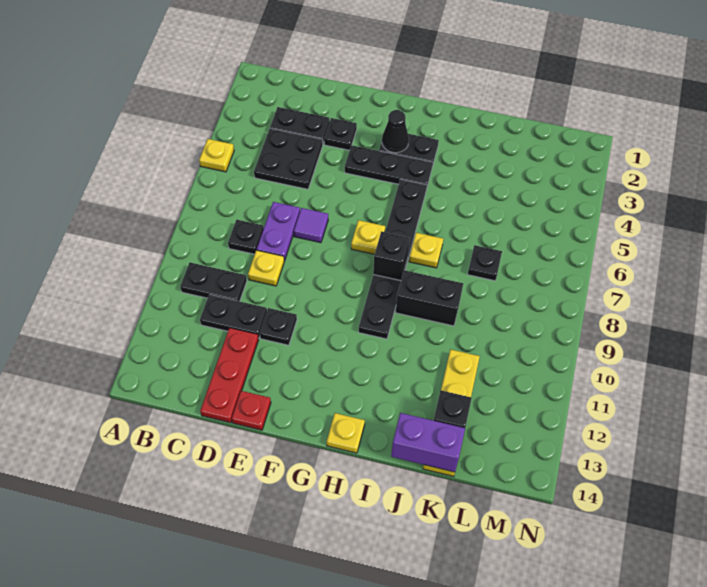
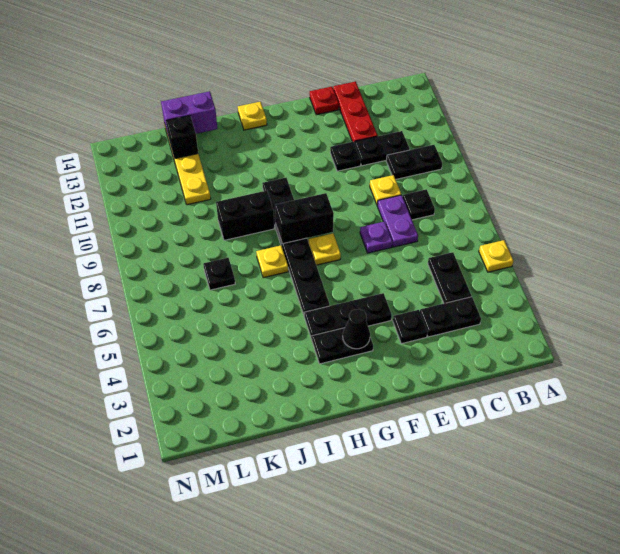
black plate C4:D5 level 1 -> black plate C4:C5 level 1
purple tile E7 level 1 -> purple plate E7 level 1
black brick H8 level 2 -> black brick G8:H8 level 2

